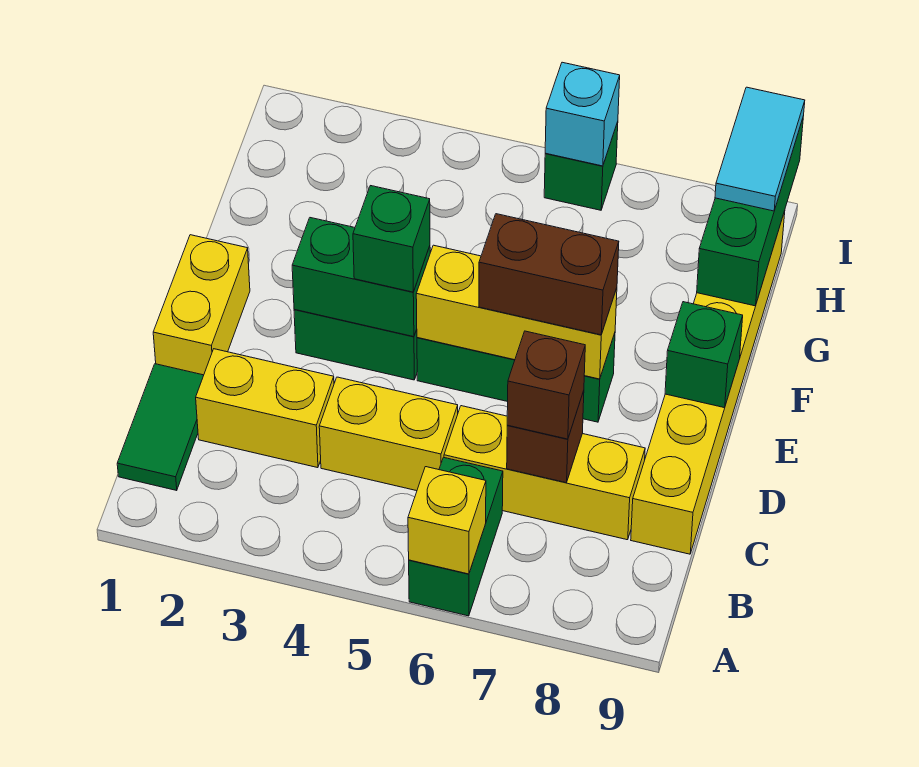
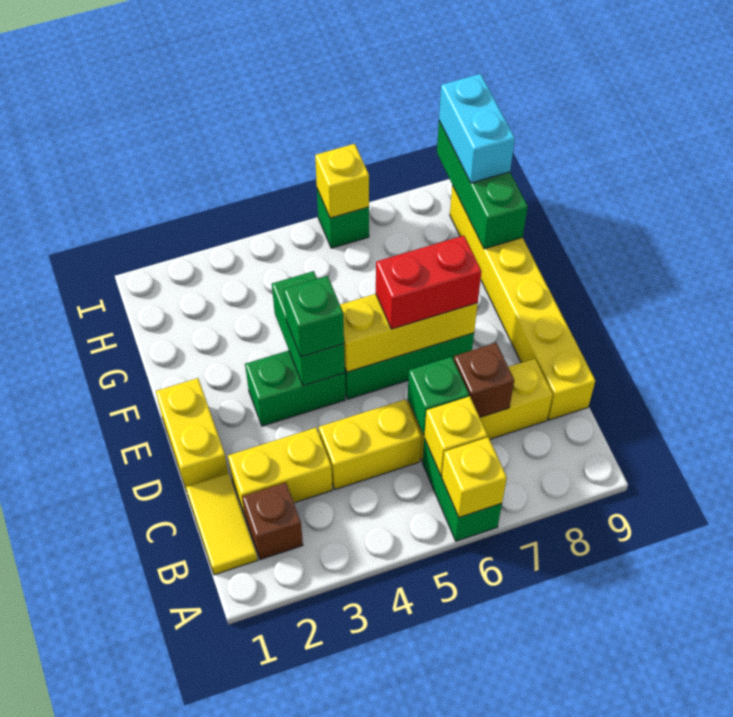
green tile B1:C1 level 1 -> yellow tile B1:C1 level 1
none -> yellow brick B6 level 2
brown brick C7 level 3 -> brown brick B2 level 1
green brick E3:E4 level 2 -> green brick E4:F4 level 2
brown brick E6:E7 level 3 -> red brick E6:E7 level 3
green brick E9 level 2 -> green brick C6 level 2
cyan tile H9:I9 level 3 -> cyan brick H9:I9 level 3
cyan brick I6 level 2 -> yellow brick I6 level 2

